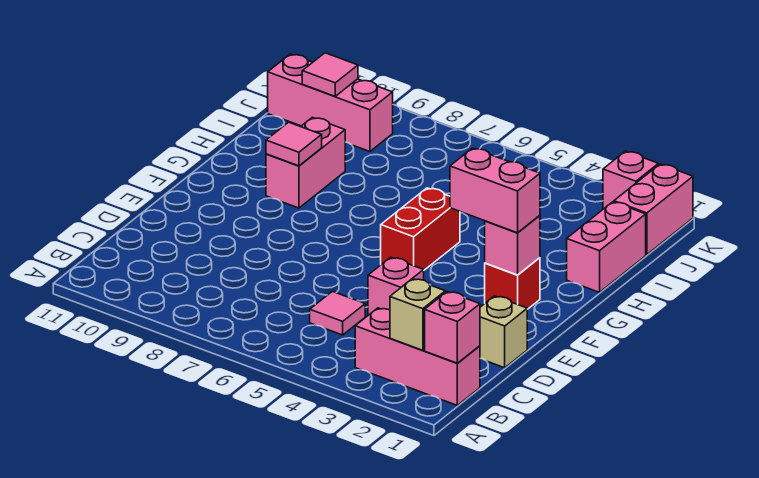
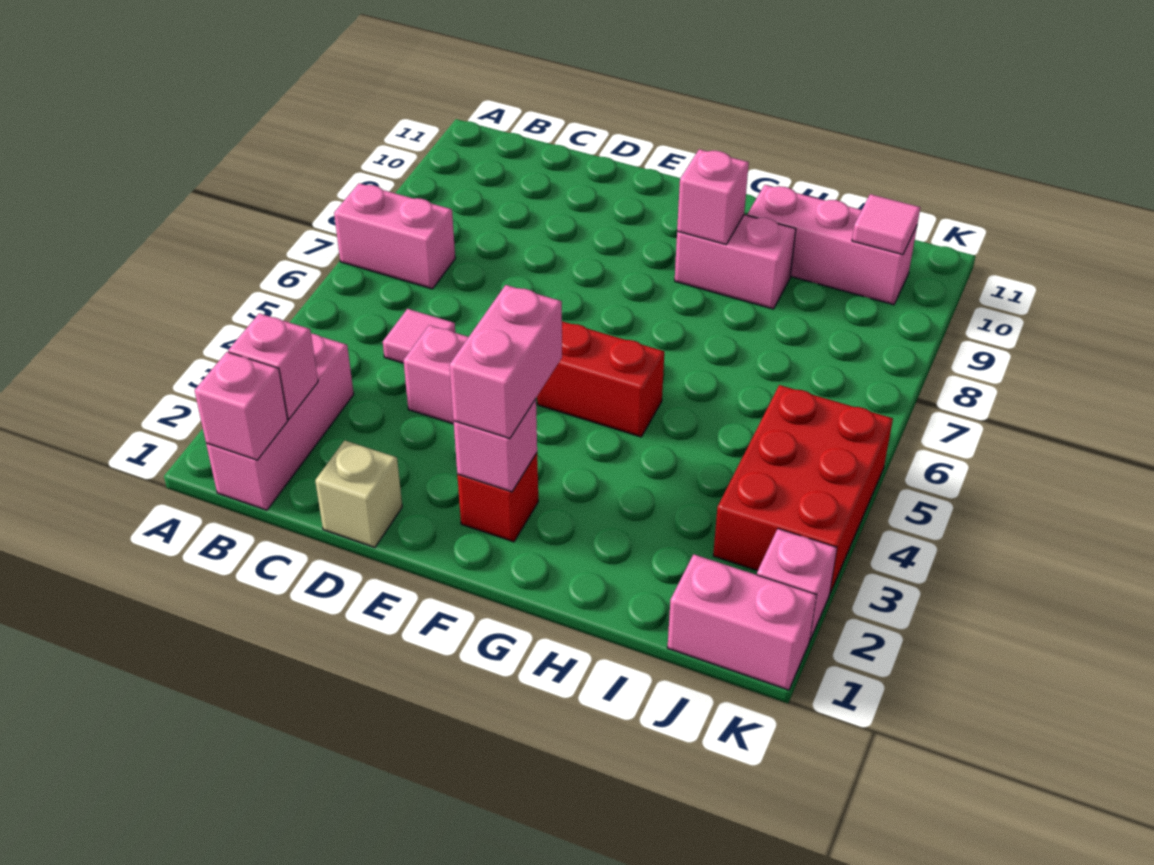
tan brick B2 level 2 -> pink brick B2 level 2
pink tile G9 level 2 -> pink brick G9 level 2
pink brick H1:I1 level 1 -> pink brick A7:B7 level 1
none -> red brick J3:K5 level 1
pink brick J9:J11 level 1 -> pink brick H10:J10 level 1

